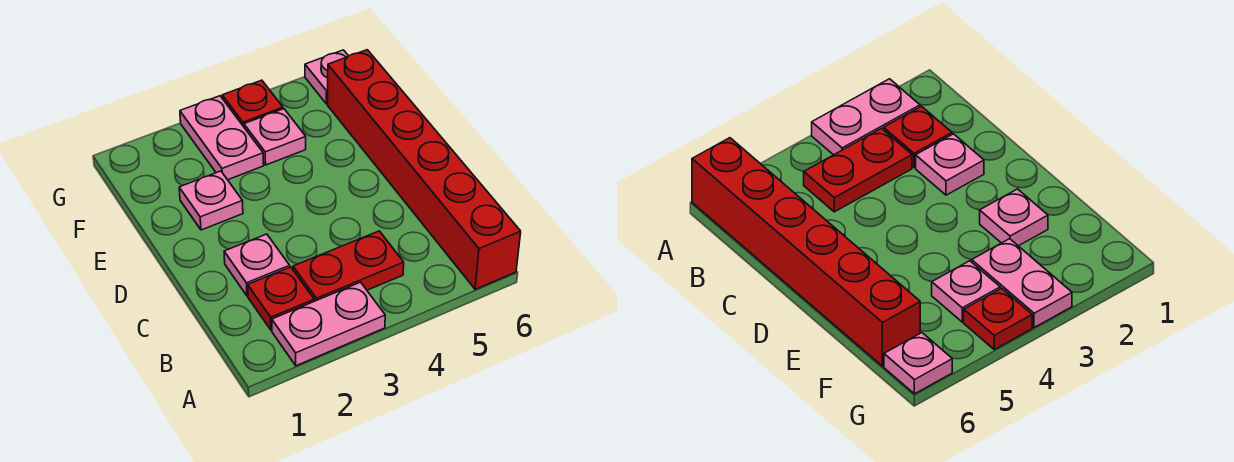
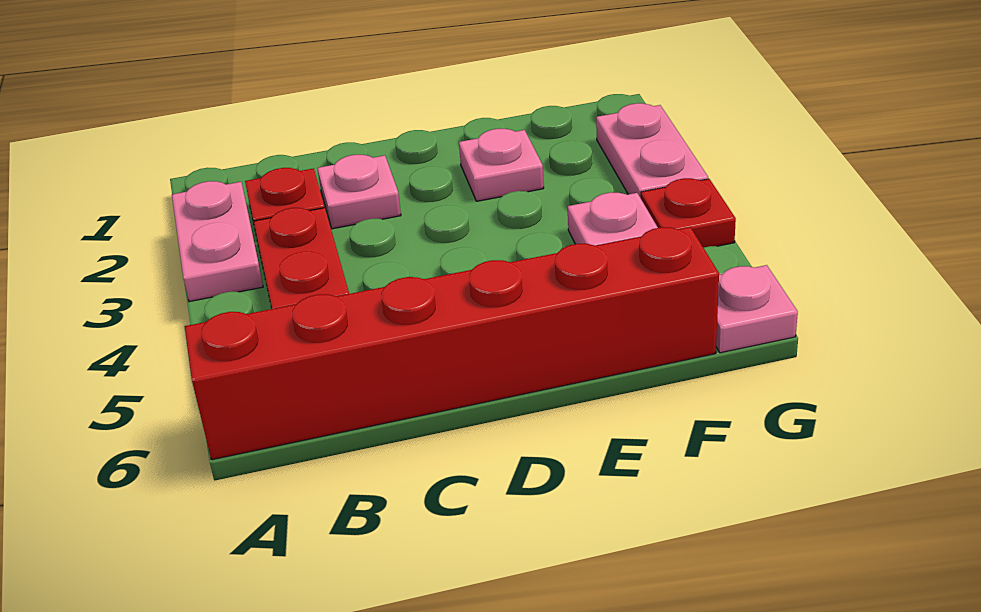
pink plate F3:G3 level 1 -> pink plate G2:G3 level 1

